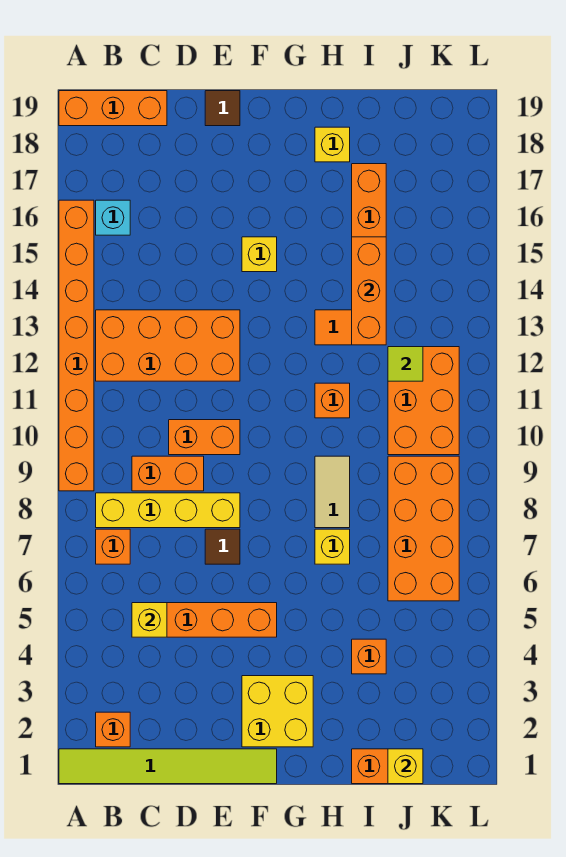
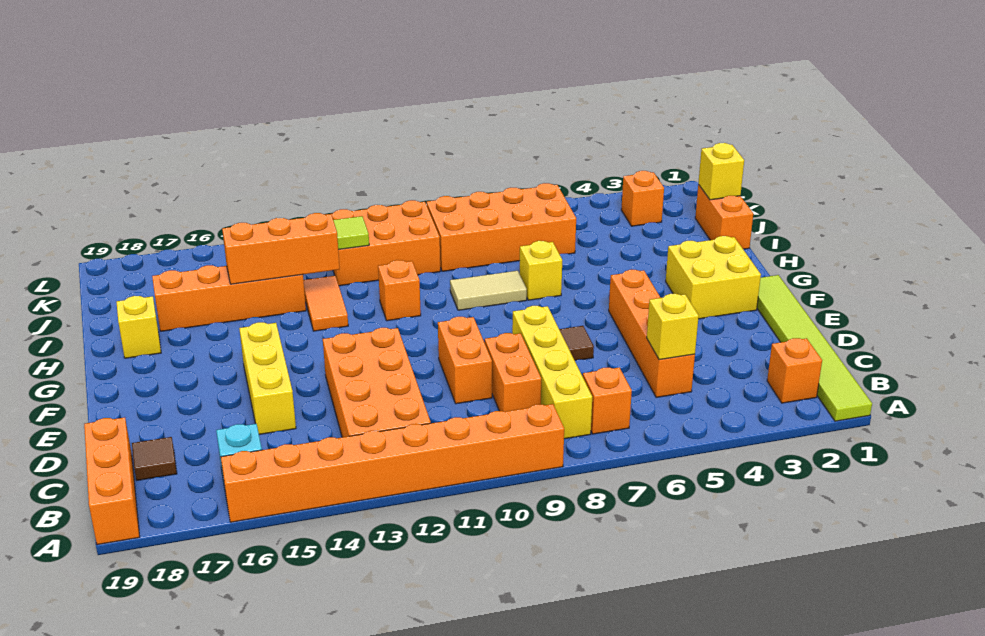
brown tile E19 level 1 -> brown tile C18 level 1
yellow brick F15 level 1 -> yellow brick D15:F15 level 1
orange brick I4 level 1 -> orange brick K3 level 1

